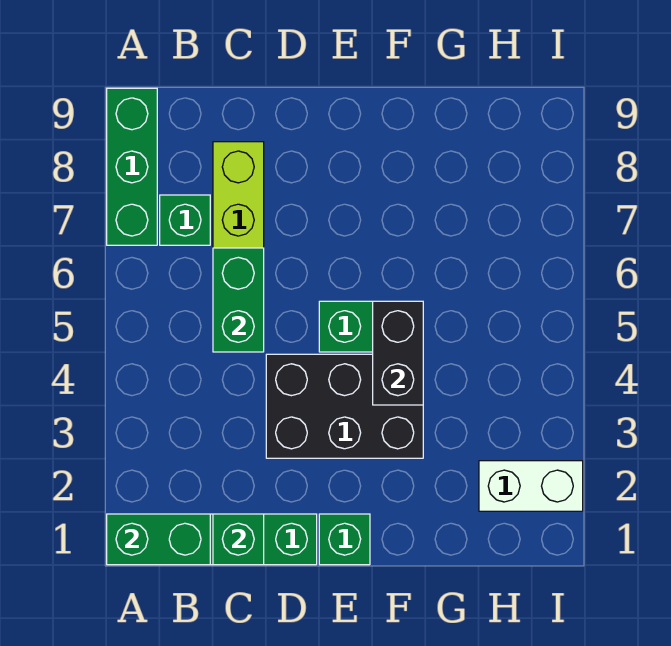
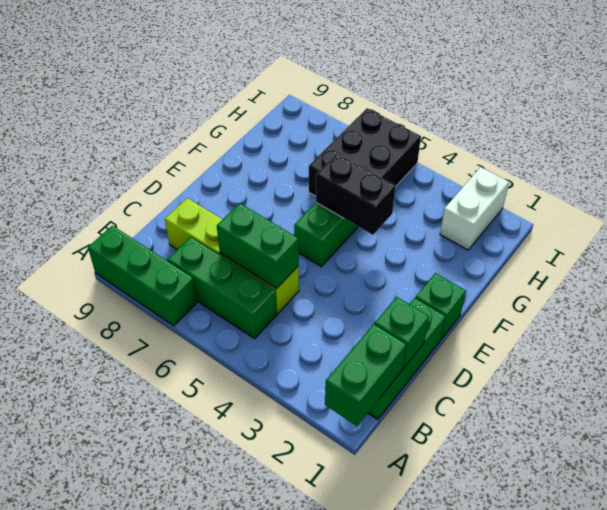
green brick B7 level 1 -> green brick B5:B7 level 1
black brick D3:F4 level 1 -> black brick G5:I6 level 1

